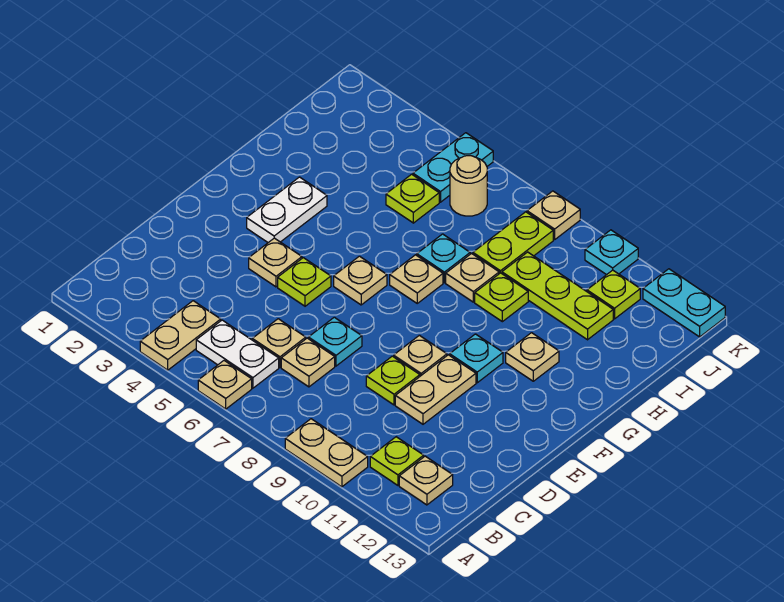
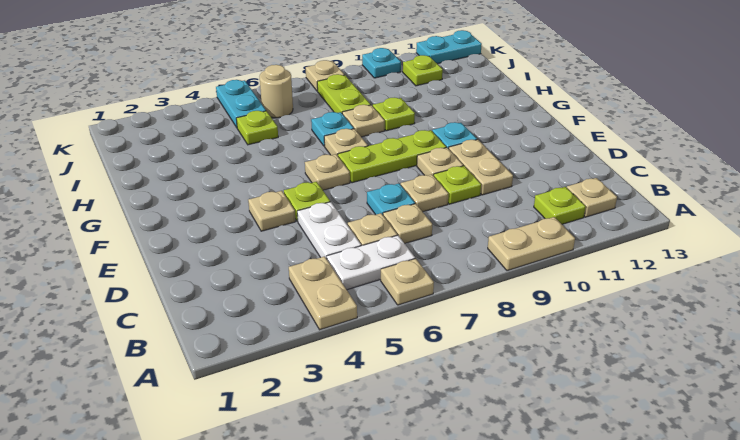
white plate F3:G3 level 1 -> white plate C5:D5 level 1
tan plate G11 level 1 -> tan plate D8 level 1
lime plate I9:I11 level 1 -> lime plate F7:F9 level 1

